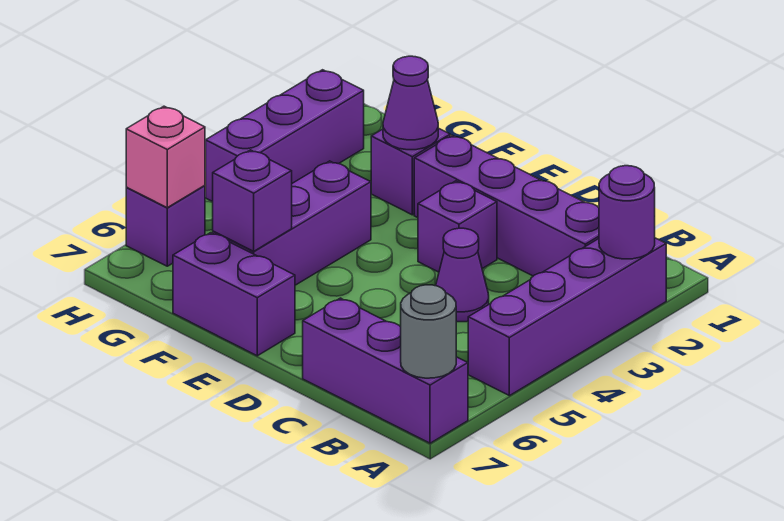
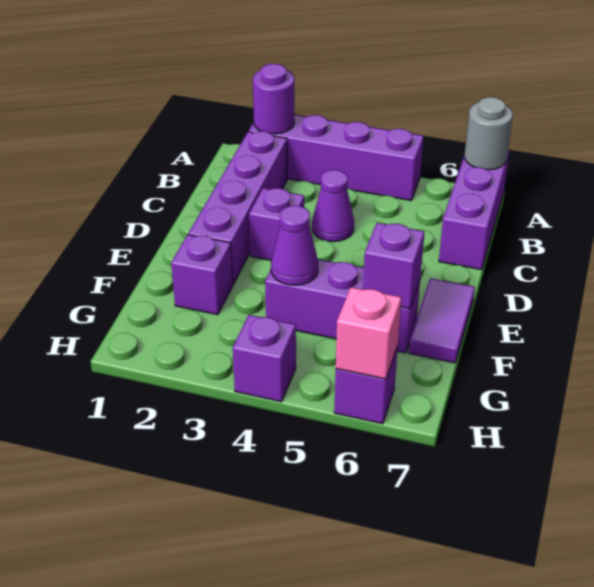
purple brick E7:F7 level 1 -> purple tile E7:F7 level 1
purple cone F2 level 2 -> purple cone F4 level 2
purple brick H2:H4 level 1 -> purple brick H4 level 1

